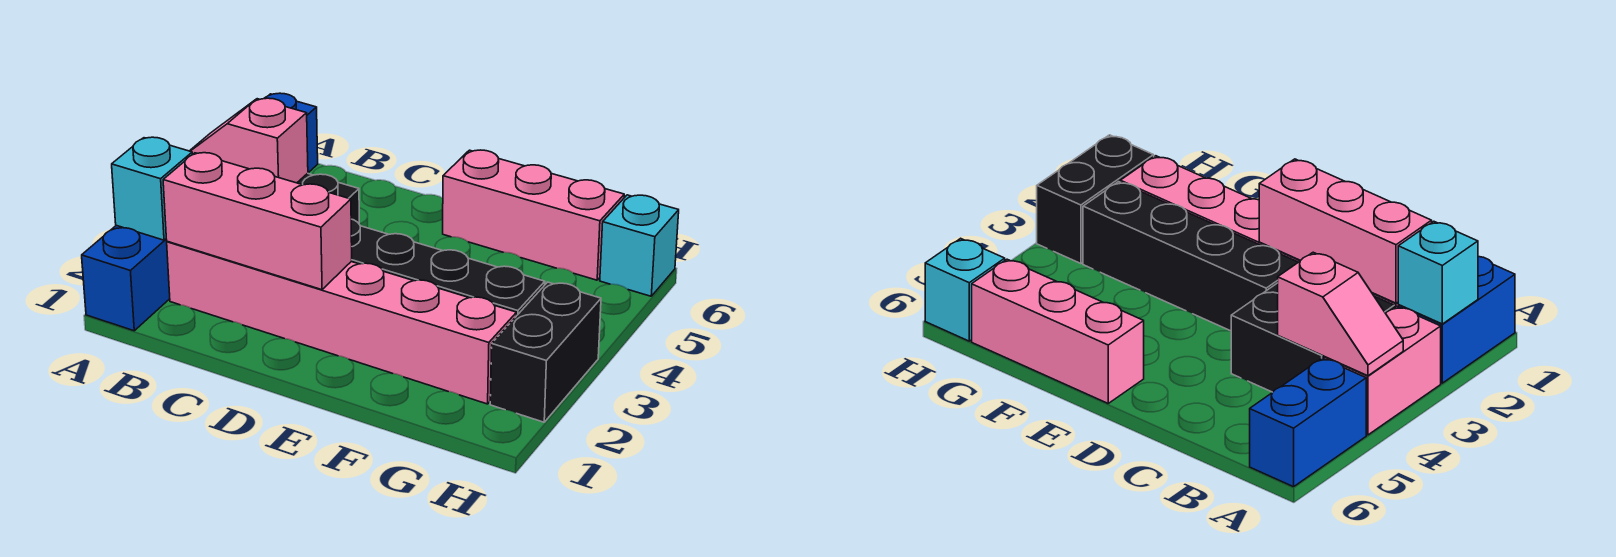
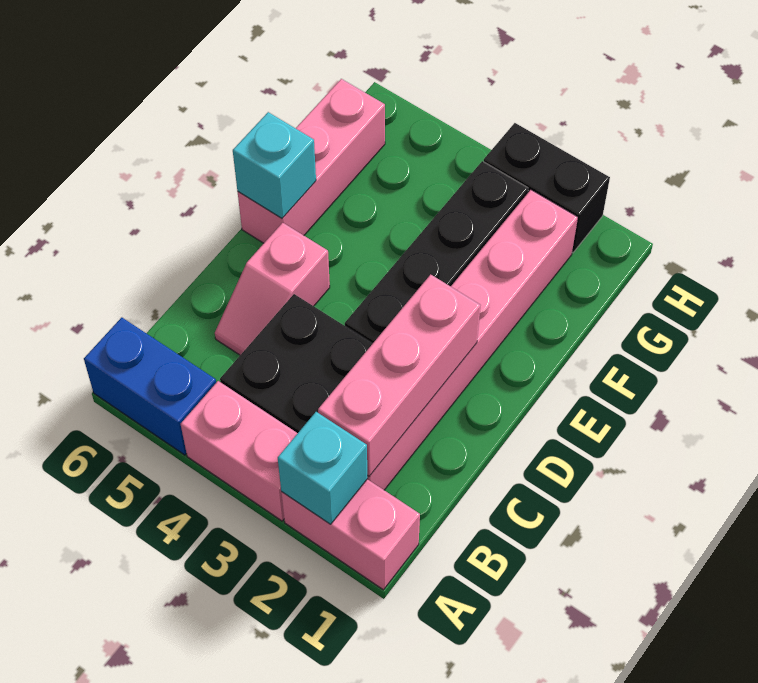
blue brick A1:A2 level 1 -> pink brick A1:A2 level 1
pink slope A4:B4 level 2 top B -> pink slope C5:D5 level 1 top D
cyan brick H6 level 1 -> cyan brick E6 level 2

